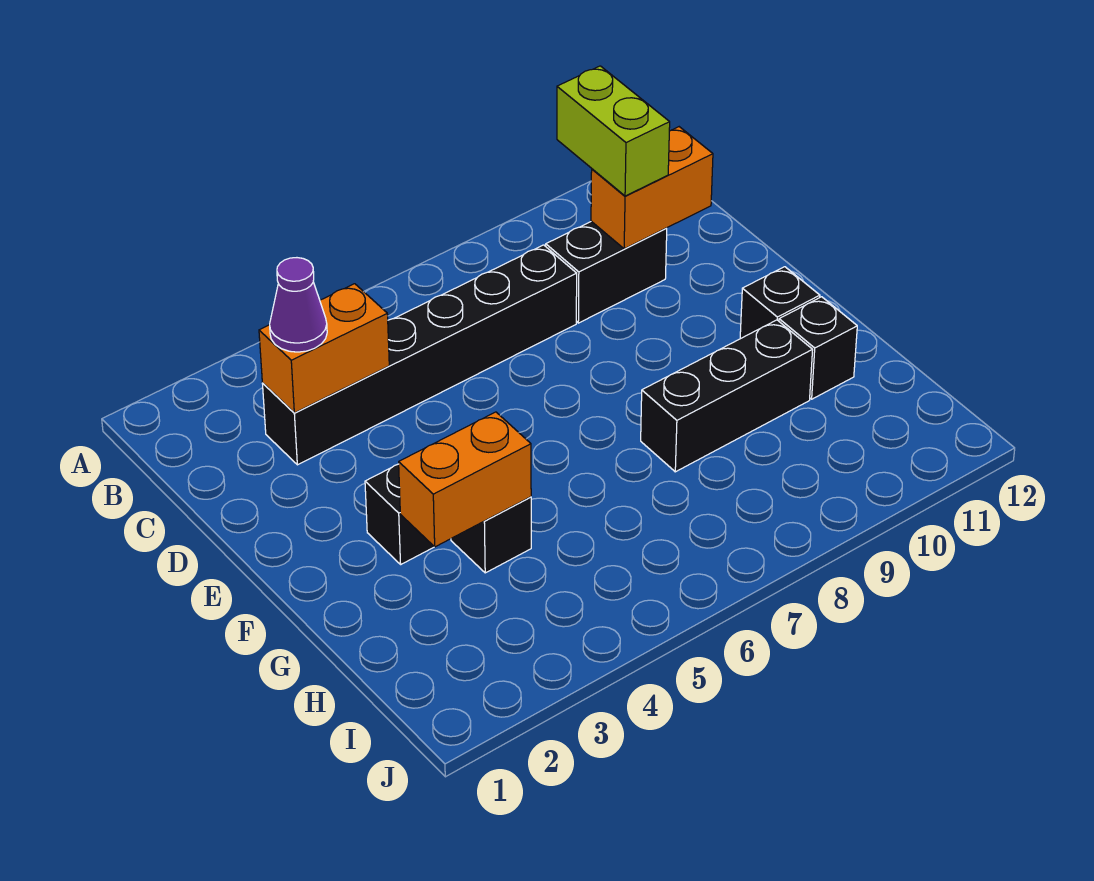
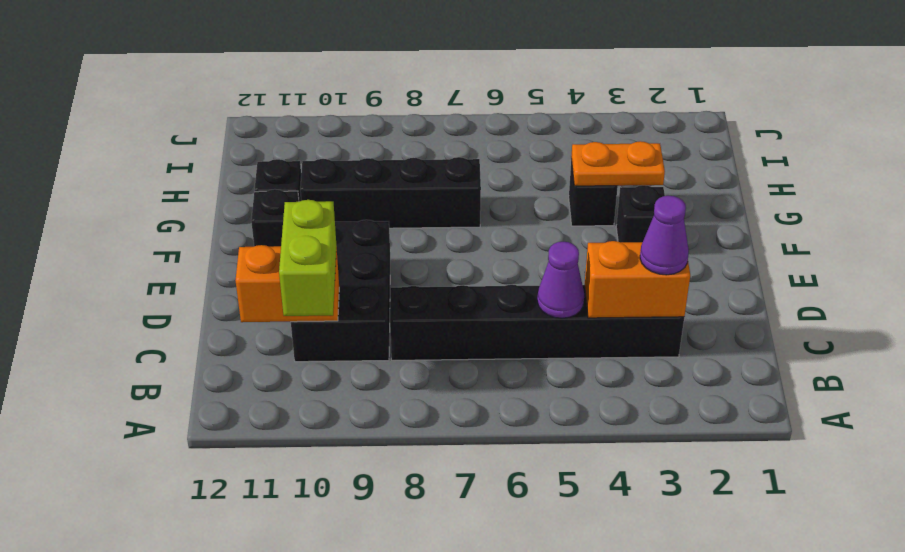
none -> purple cone C5 level 2
black brick C9:C10 level 1 -> black brick C9:E10 level 1
orange brick G3:G4 level 2 -> orange plate G3:G4 level 2
black brick G8:G10 level 1 -> black brick G7:G10 level 1

